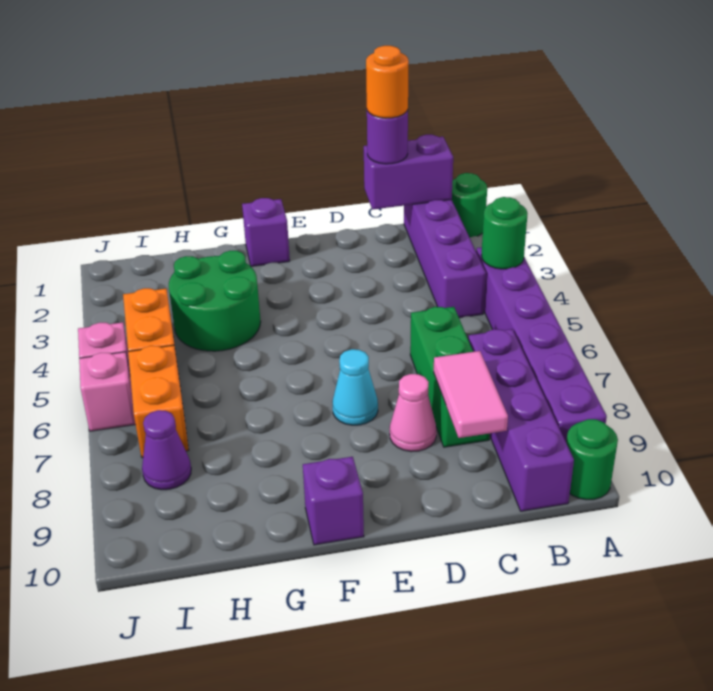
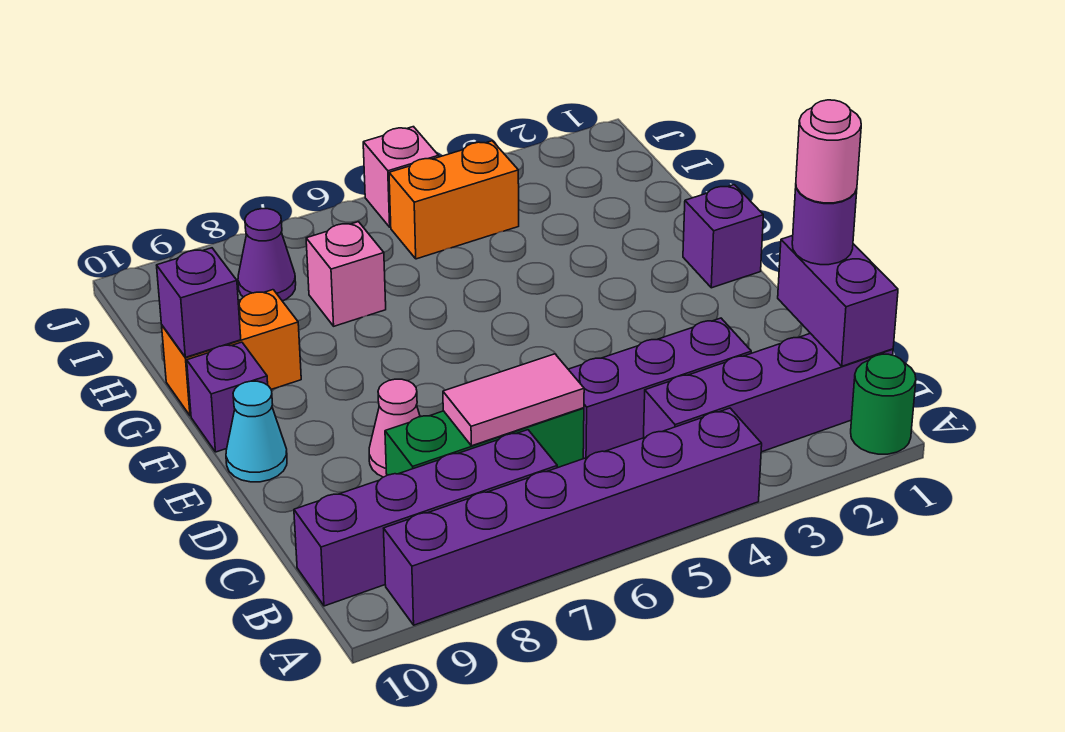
green round brick A4 level 2 -> none
green round brick A10 level 1 -> none
orange round brick C1 level 4 -> pink round brick C1 level 4
none -> purple brick C3:C5 level 1
pink tile C8:C9 level 2 -> pink tile C6:C7 level 2
cyan cone E7 level 1 -> cyan cone E10 level 1
green round brick G3:H4 level 1 -> none
none -> purple brick G10 level 2
orange brick I6:I7 level 1 -> orange brick G9:G10 level 1
pink brick J6 level 1 -> pink brick H7 level 1

